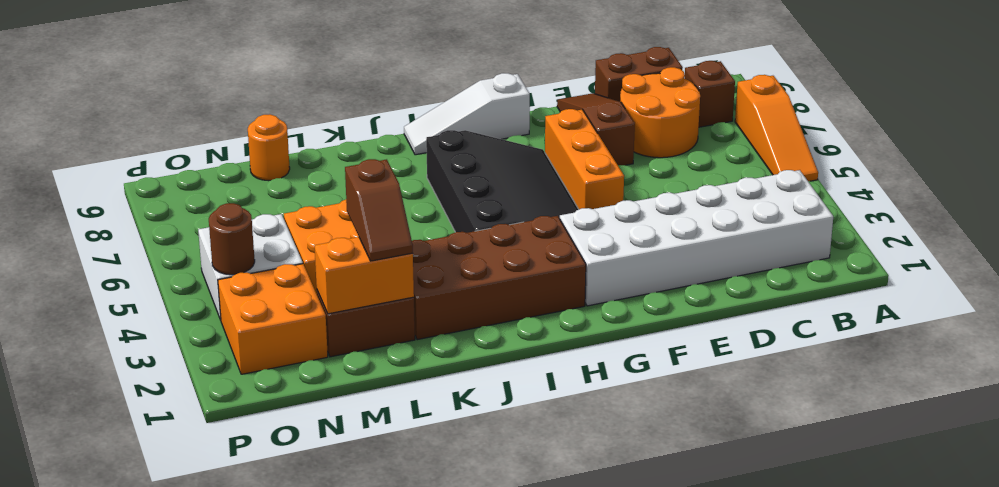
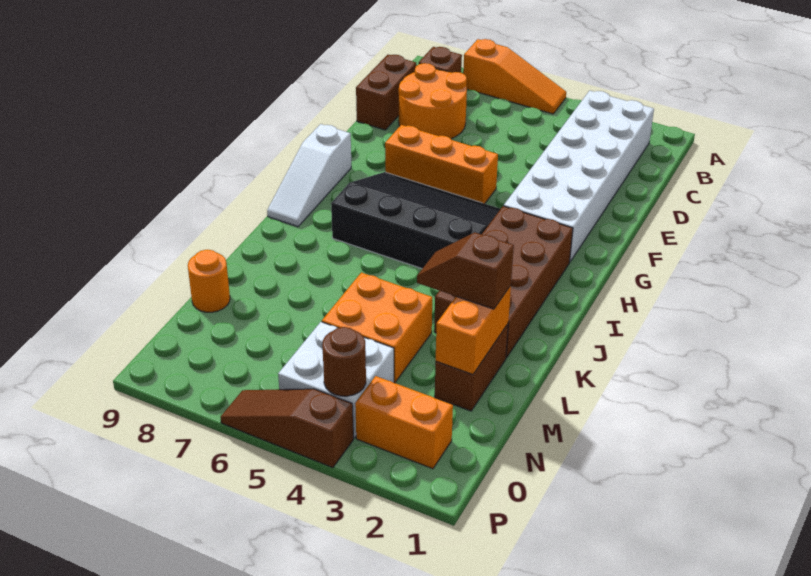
brown slope E7:E9 level 1 top 7 -> brown slope P4:P6 level 1 top 4
brown slope L2:L3 level 3 top 3 -> brown slope L2:L3 level 3 top 2
orange brick N2:O3 level 1 -> orange brick O2:O3 level 1

